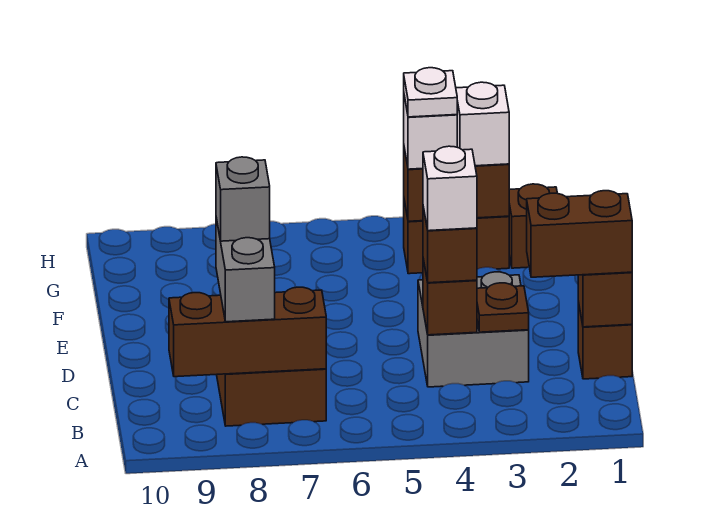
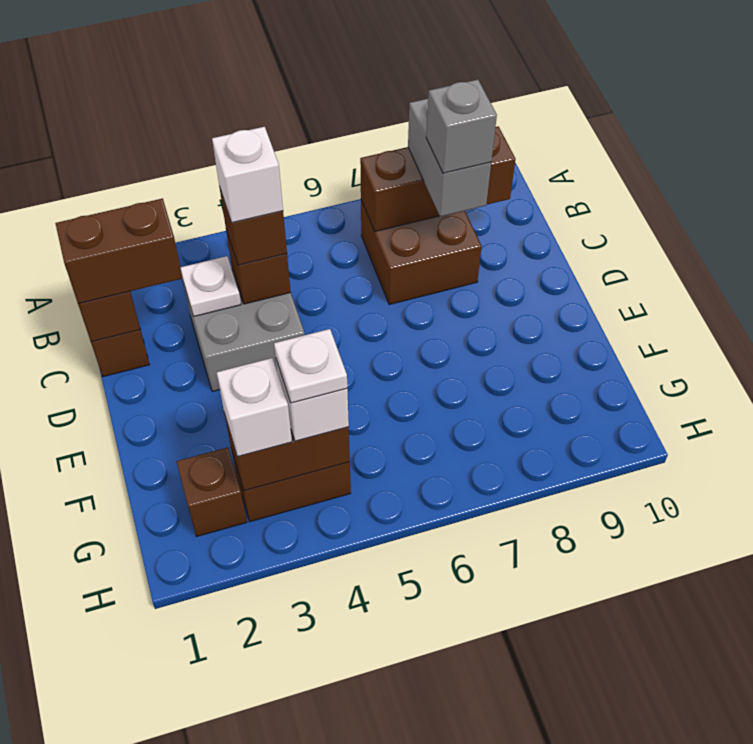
brown plate C3 level 2 -> white plate C3 level 2

